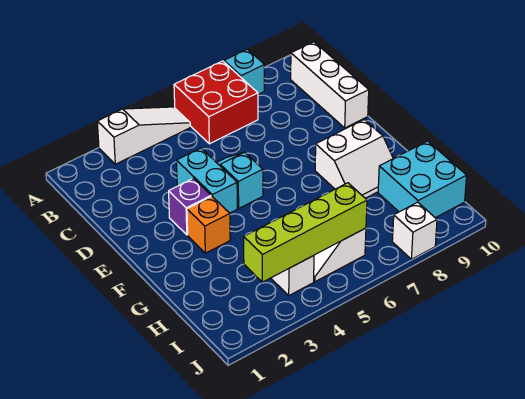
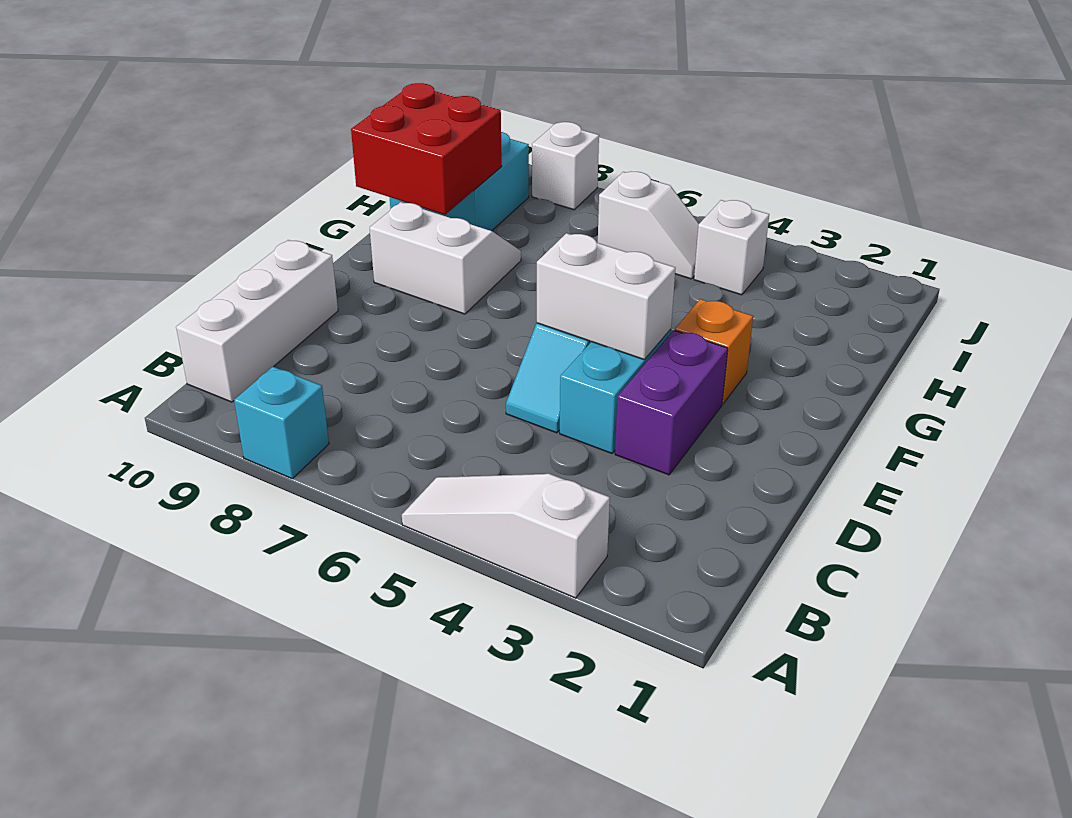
red brick A6:B7 level 1 -> red brick G9:H10 level 2
purple brick E3 level 1 -> purple brick D3:E3 level 1
none -> white brick E4:E5 level 2
lime brick I3:I6 level 2 -> none

